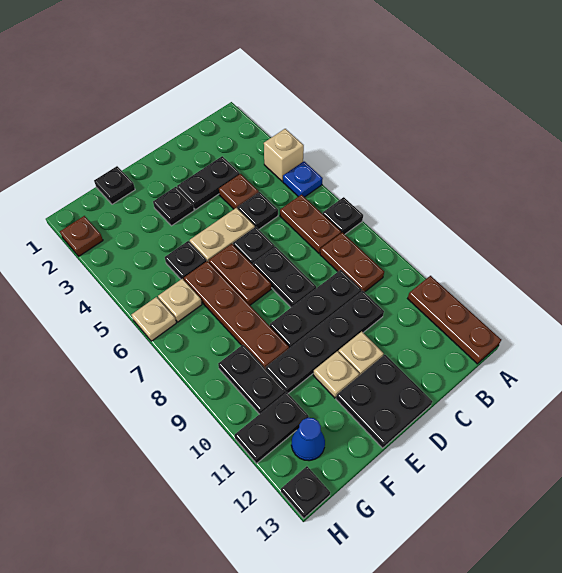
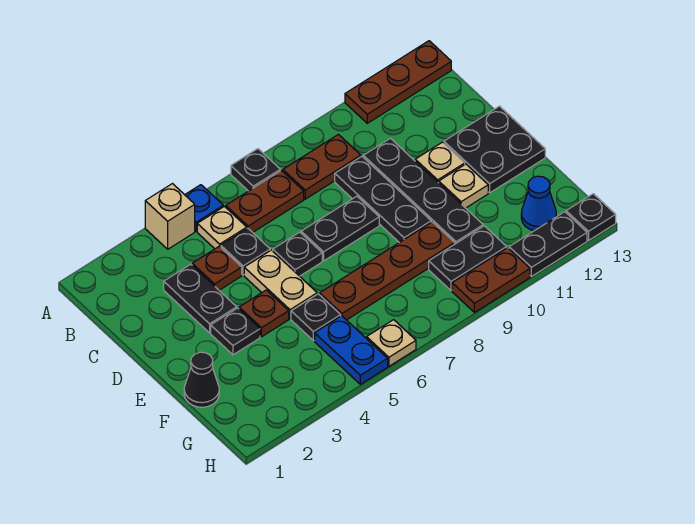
brown plate E6:E7 level 1 -> brown plate H9:H10 level 1
black plate F1 level 1 -> black cone F1 level 1
none -> blue plate G5:H5 level 1
tan plate G6 level 1 -> tan plate B5 level 1
black plate G11:H11 level 1 -> black plate H11:H12 level 1
brown plate H2 level 1 -> brown plate E4 level 1

